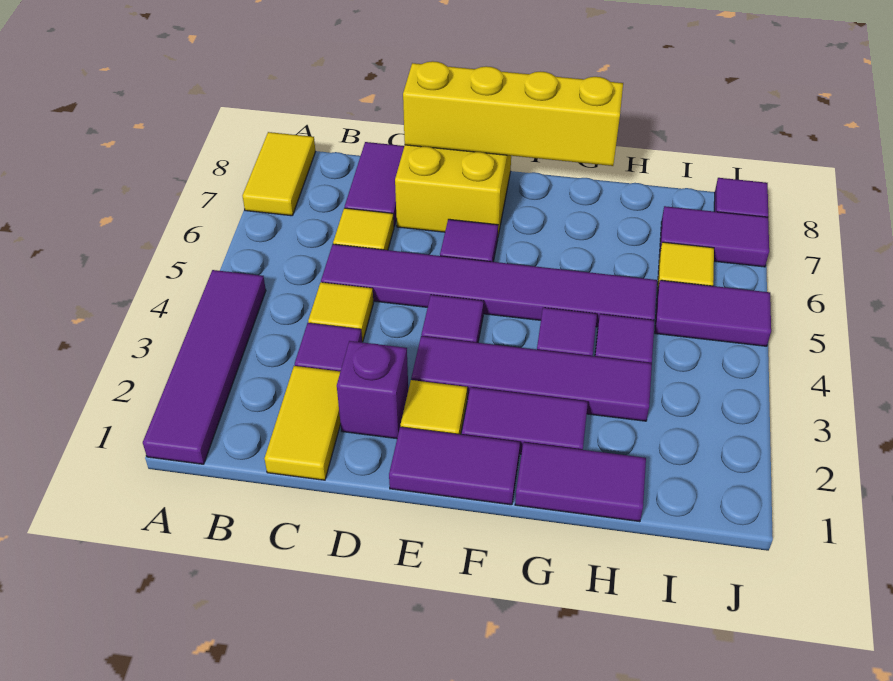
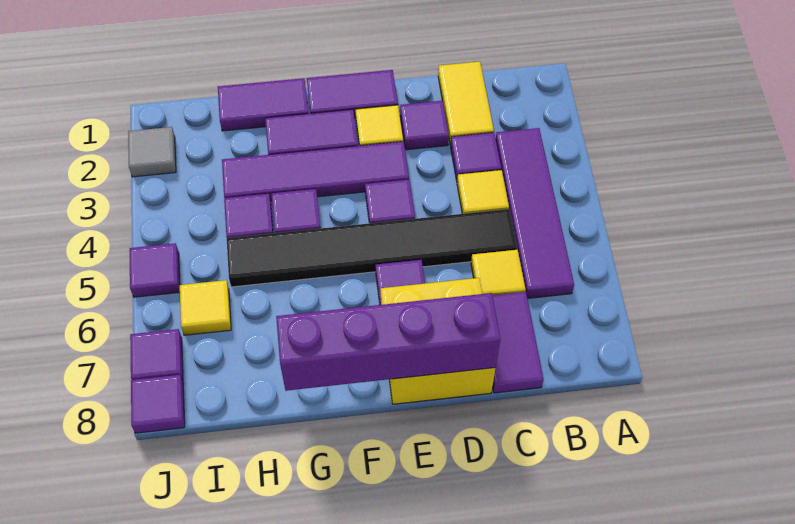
purple tile A1:A4 level 1 -> purple tile B3:B6 level 1
yellow tile A7:A8 level 1 -> none
purple tile C5:H5 level 1 -> black tile C5:H5 level 1
purple brick D2 level 1 -> purple tile D2 level 1
yellow brick D8:G8 level 2 -> purple brick D8:G8 level 2
purple tile I5:J5 level 1 -> purple tile J5 level 1
purple tile I7:J7 level 1 -> purple tile J7 level 1
none -> grey tile J2 level 1

